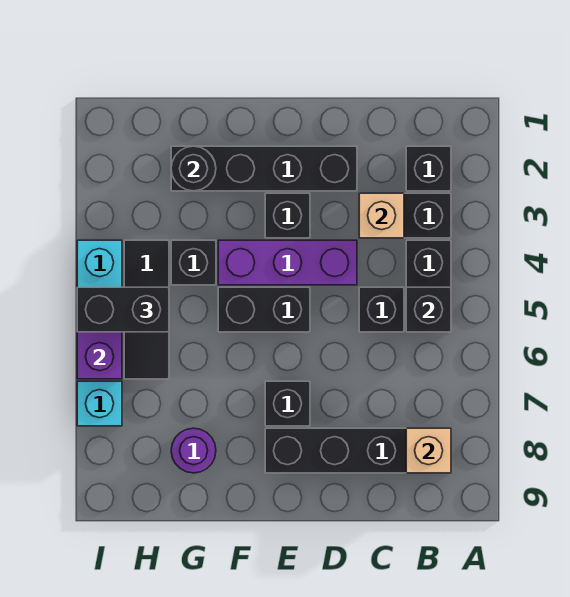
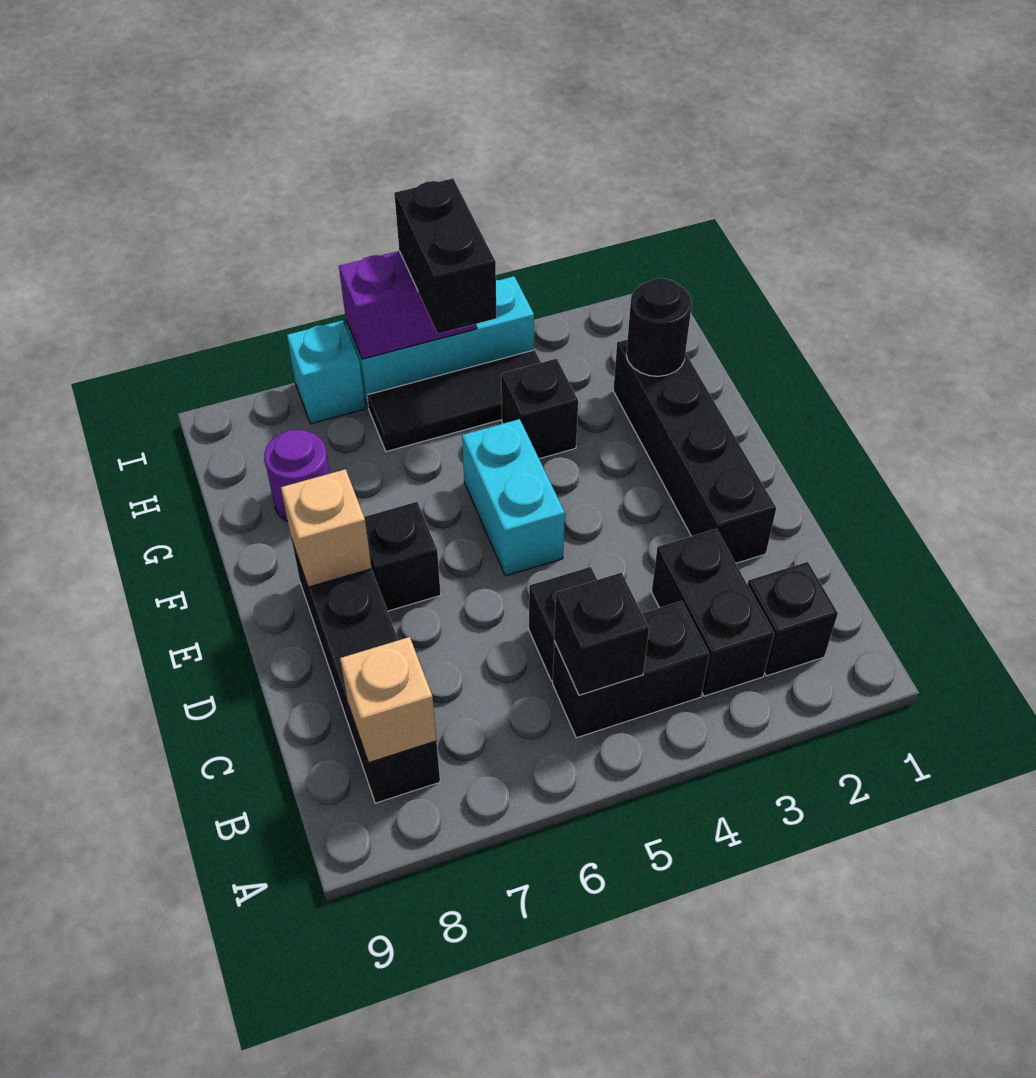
tan brick C3 level 2 -> tan brick E8 level 2
purple brick D4:F4 level 1 -> none
black brick E3 level 1 -> none
black brick E5:F5 level 1 -> cyan brick E5:F5 level 1

